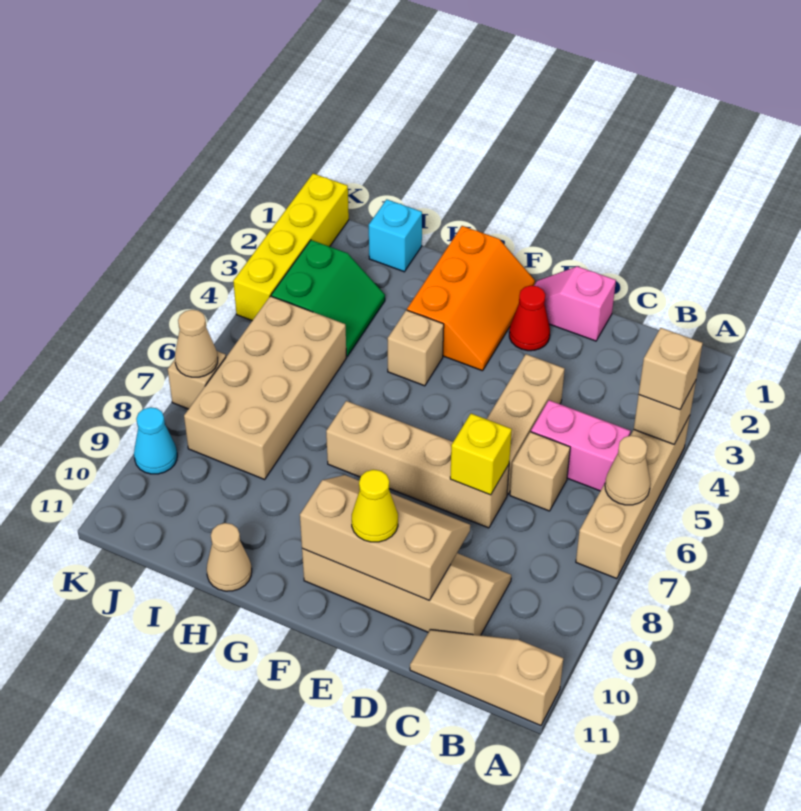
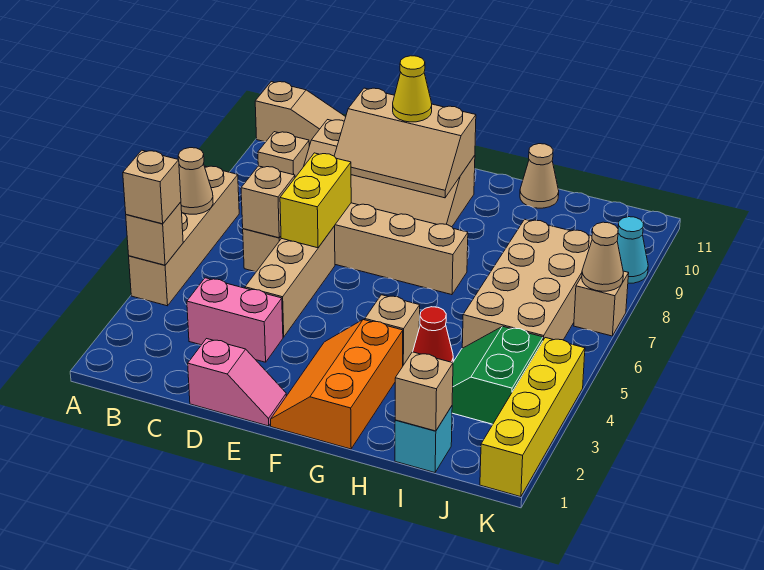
pink brick B5:C5 level 1 -> pink brick C3:D3 level 1
none -> tan brick B9 level 1
none -> tan brick C6 level 2
yellow brick D7 level 2 -> yellow brick D6:D7 level 2
red cone E2 level 1 -> red cone H4 level 1
none -> tan brick I1 level 2

